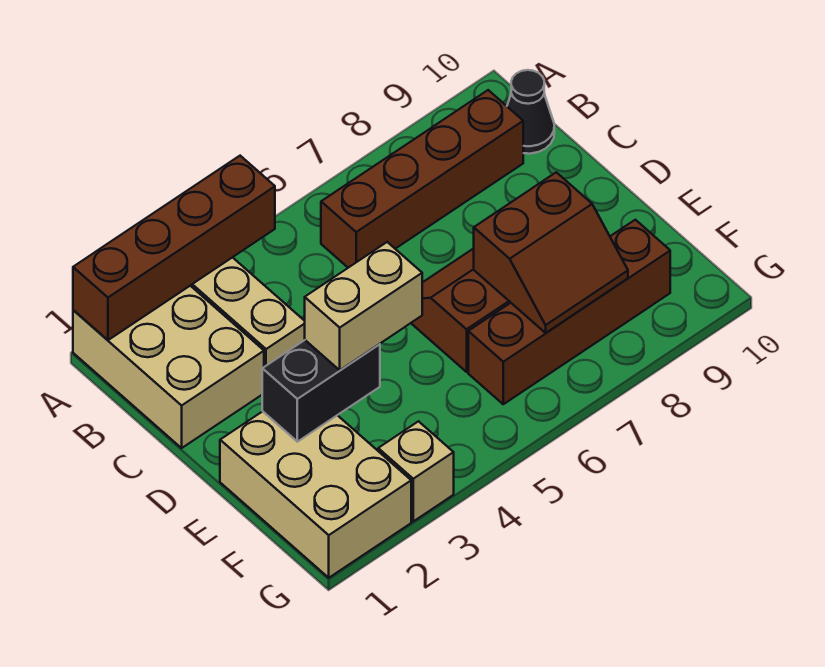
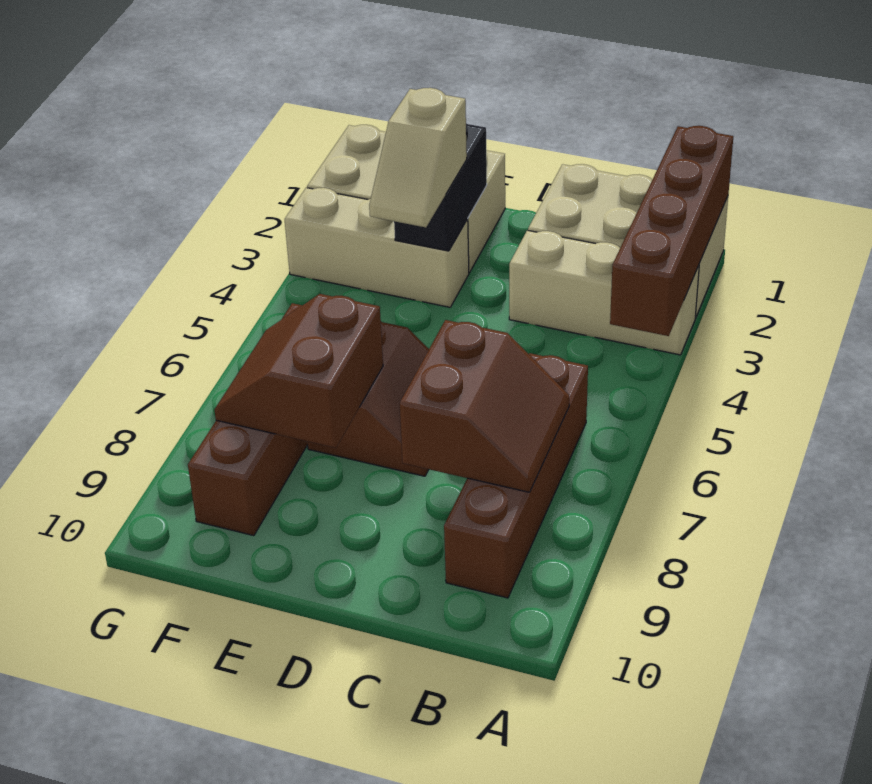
none -> brown slope B7:C8 level 2 top C
black cone B10 level 1 -> none
tan brick E3:E4 level 3 -> tan slope E3:E4 level 3 top 3
tan brick G3 level 1 -> tan brick E3:G3 level 1

